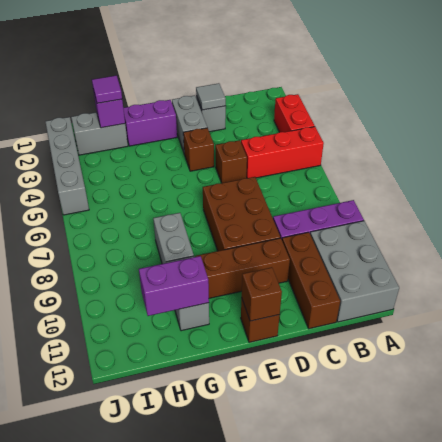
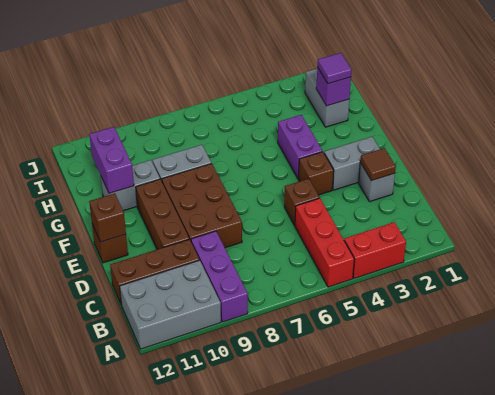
grey tile D2 level 2 -> brown tile D2 level 2
brown brick D7:E9 level 1 -> brown brick D8:F9 level 1
purple brick F2:G2 level 1 -> purple brick F4:G4 level 1
grey brick J2:J5 level 1 -> none

